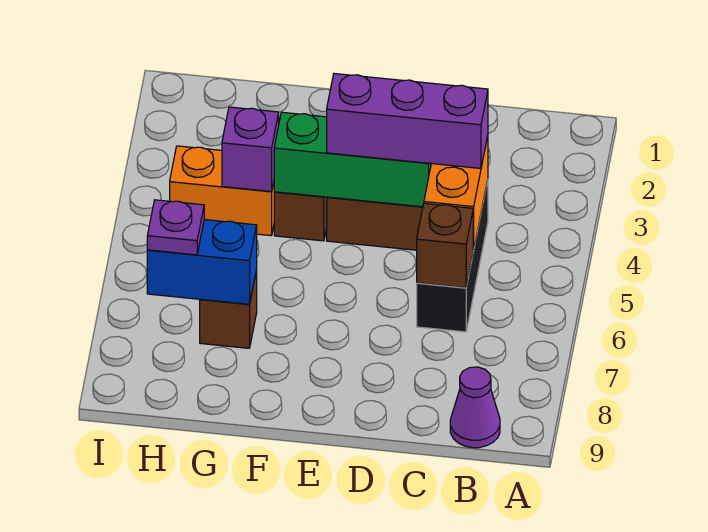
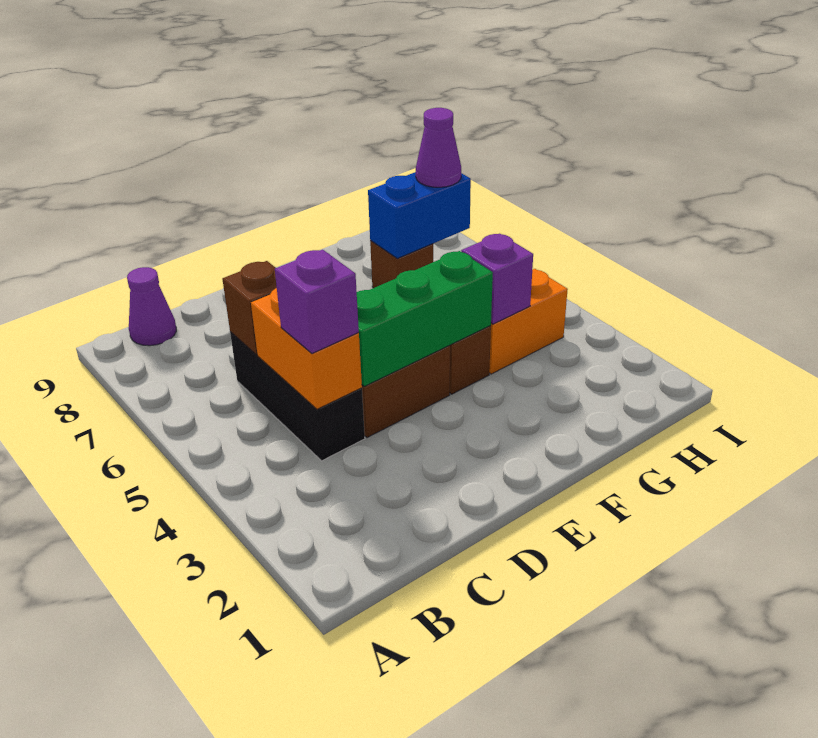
purple brick C4:E4 level 3 -> purple brick C4 level 3
purple plate H7 level 3 -> purple cone H7 level 3

